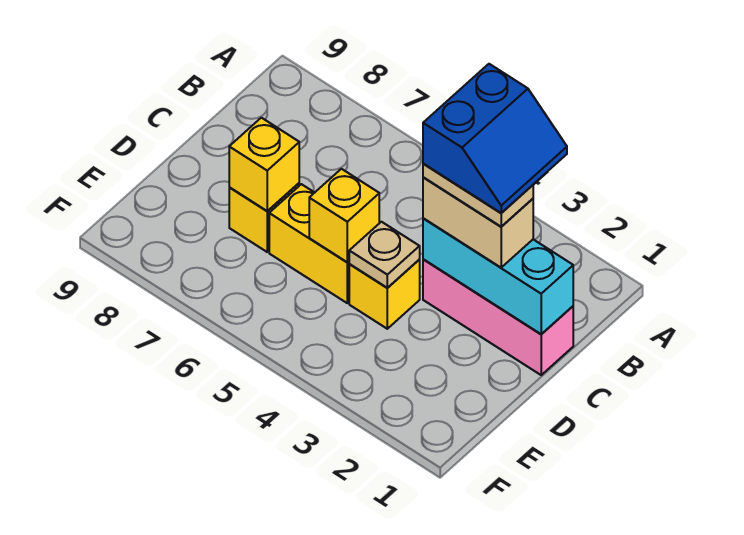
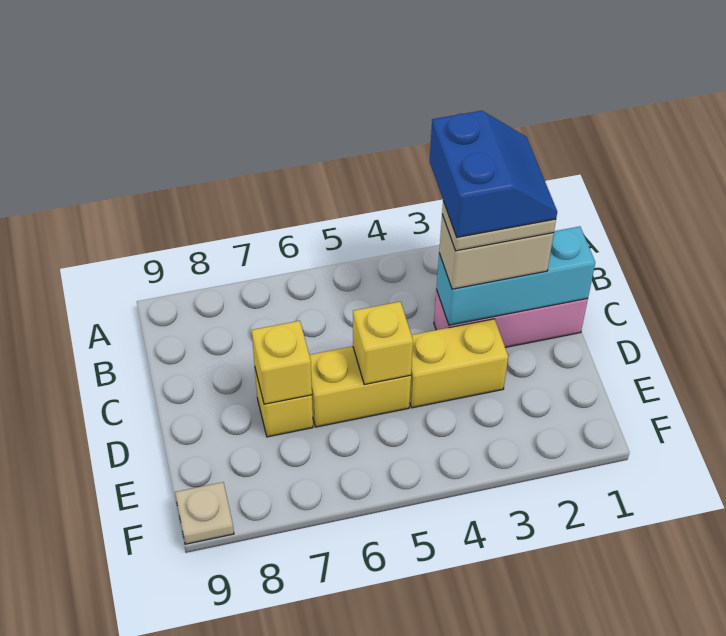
yellow brick D4 level 1 -> yellow brick D3:D4 level 1
tan plate D4 level 2 -> tan plate F9 level 1

